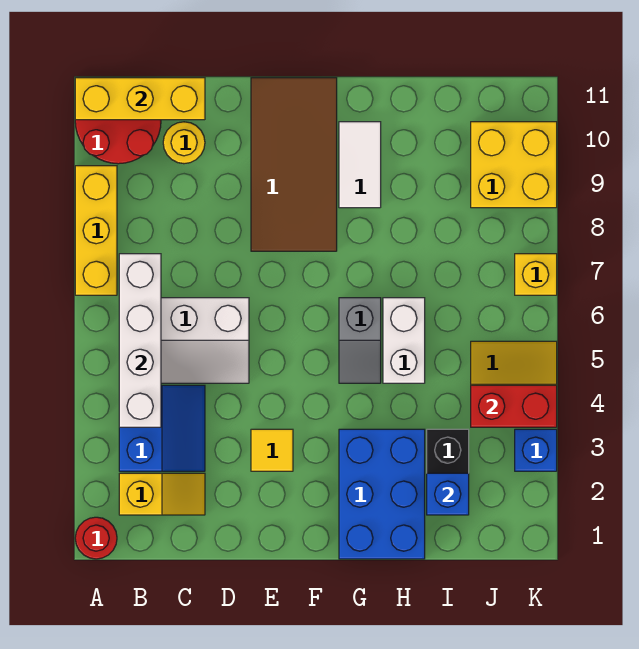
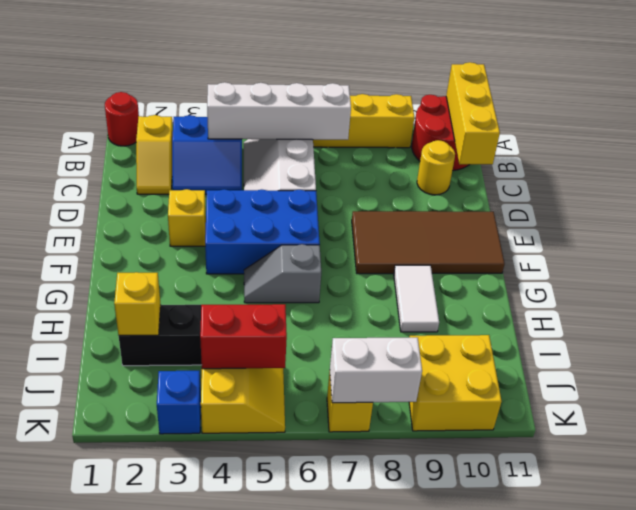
yellow tile E3 level 1 -> yellow brick E3 level 1
blue brick G1:H3 level 1 -> blue brick E4:F6 level 1
white tile G9:G10 level 1 -> white tile G9:H9 level 1
white brick H5:H6 level 1 -> white brick K7:K8 level 2
blue brick I2 level 2 -> yellow brick I2 level 2
red brick J4:K4 level 2 -> red brick J4:J5 level 2

